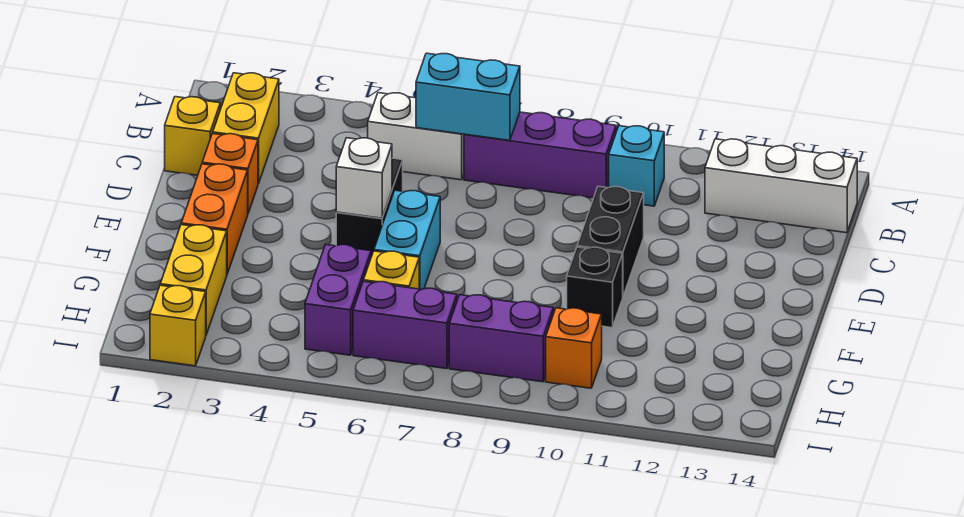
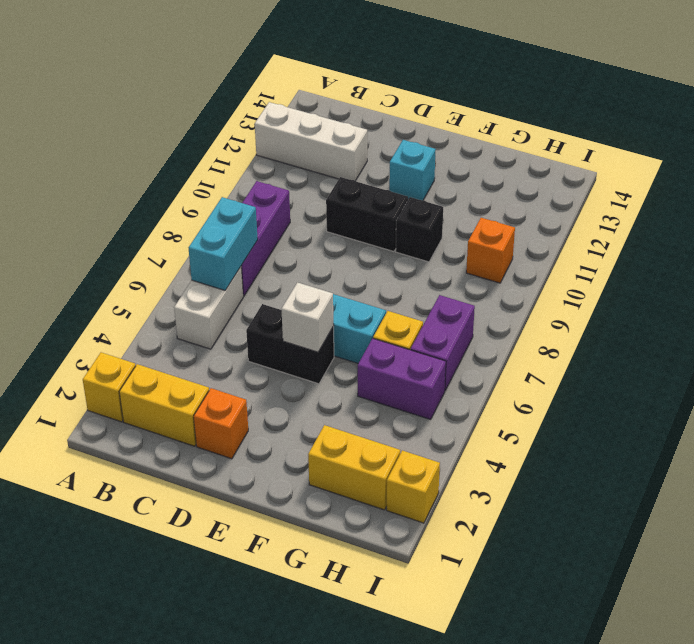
cyan brick B10 level 1 -> cyan brick E12 level 1
white brick B12:B14 level 1 -> white brick A12:C12 level 1
yellow brick C1 level 1 -> yellow brick A2 level 1
orange brick E2:F2 level 1 -> none
purple brick H8:H9 level 1 -> none

